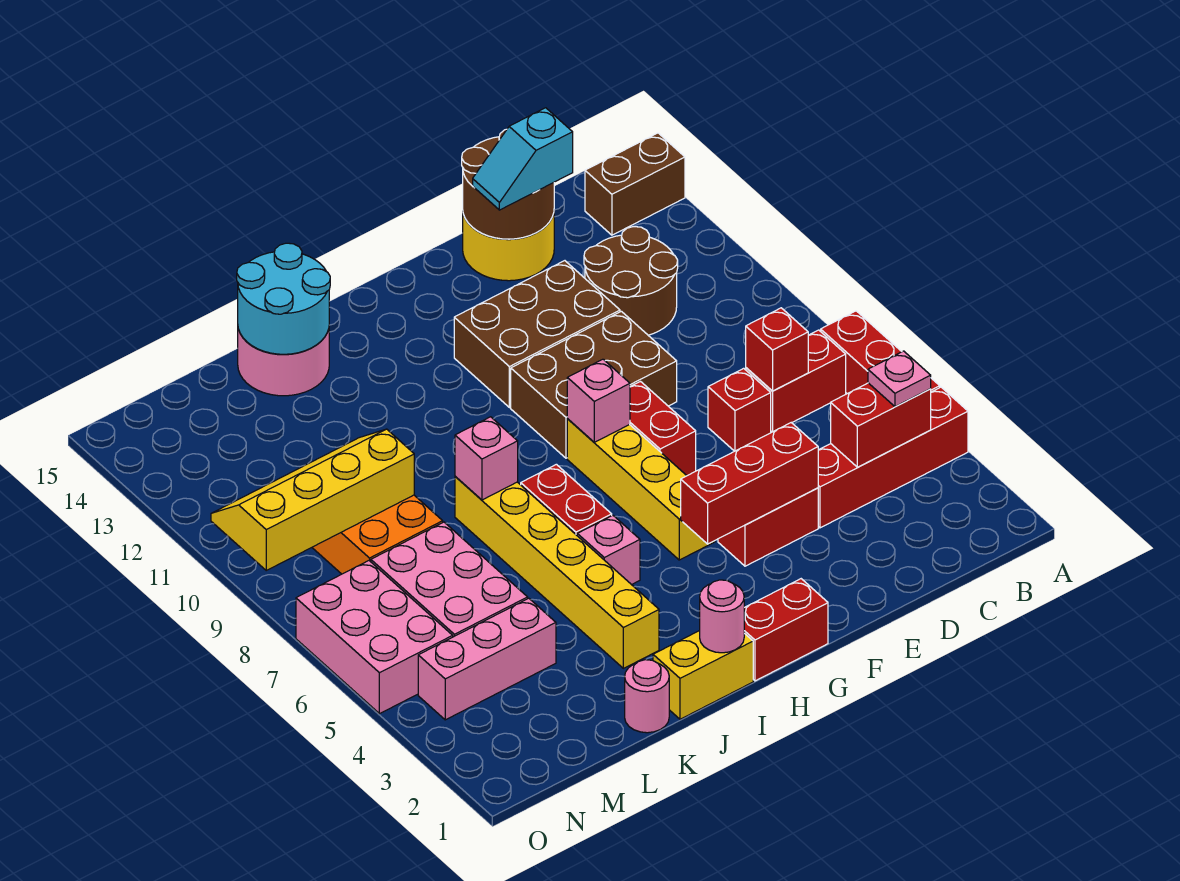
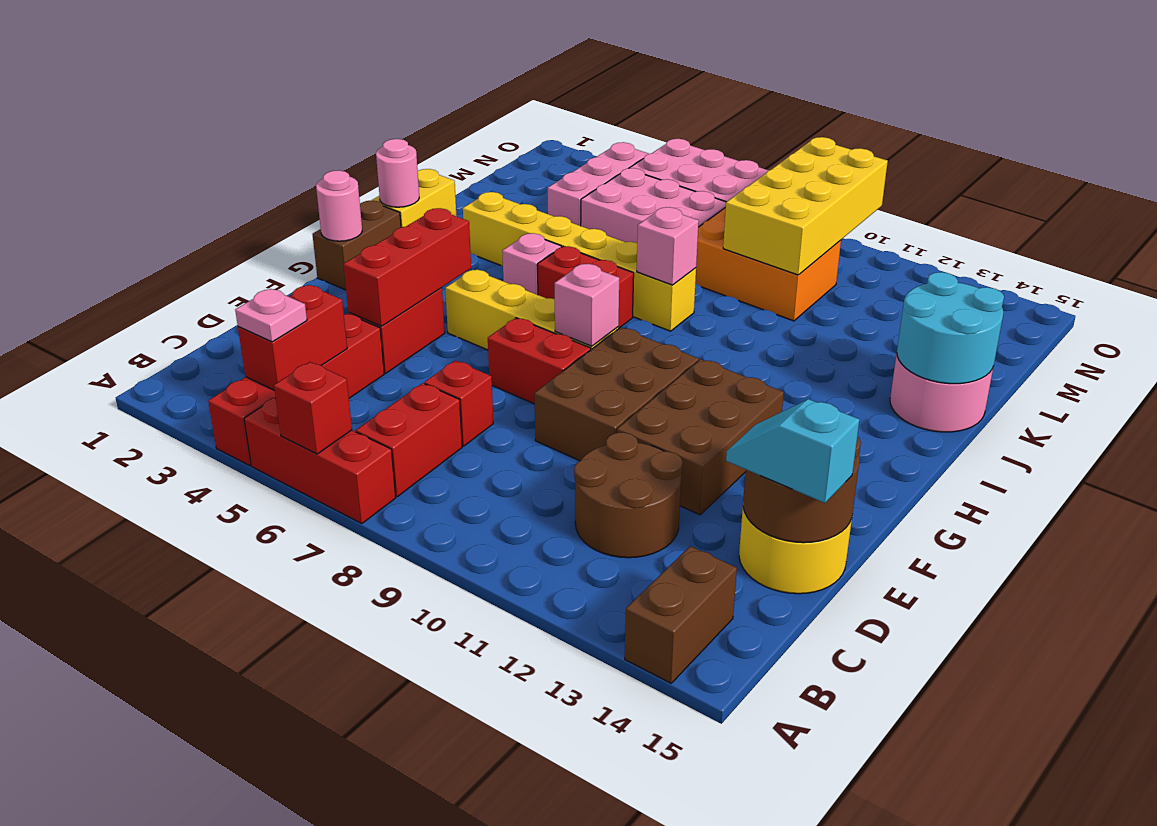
red brick C7 level 2 -> red brick A6 level 2
cyan slope D14:E14 level 3 top D -> cyan slope D14:D15 level 3 top 15
red brick G1:H1 level 1 -> brown brick G1:H1 level 1
pink round brick K1 level 1 -> pink round brick G1 level 2
yellow slope L9:O10 level 2 top 9 -> yellow brick L9:O10 level 2

